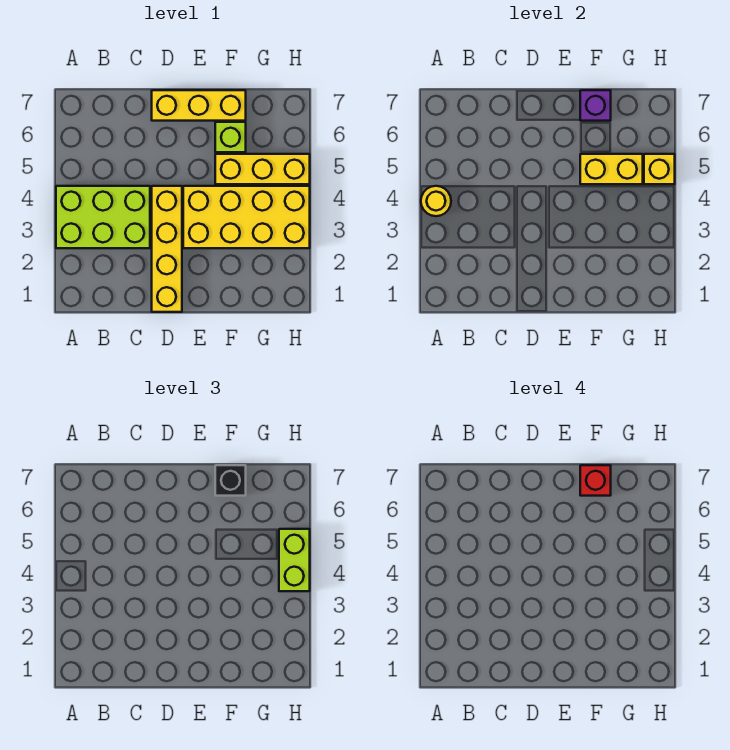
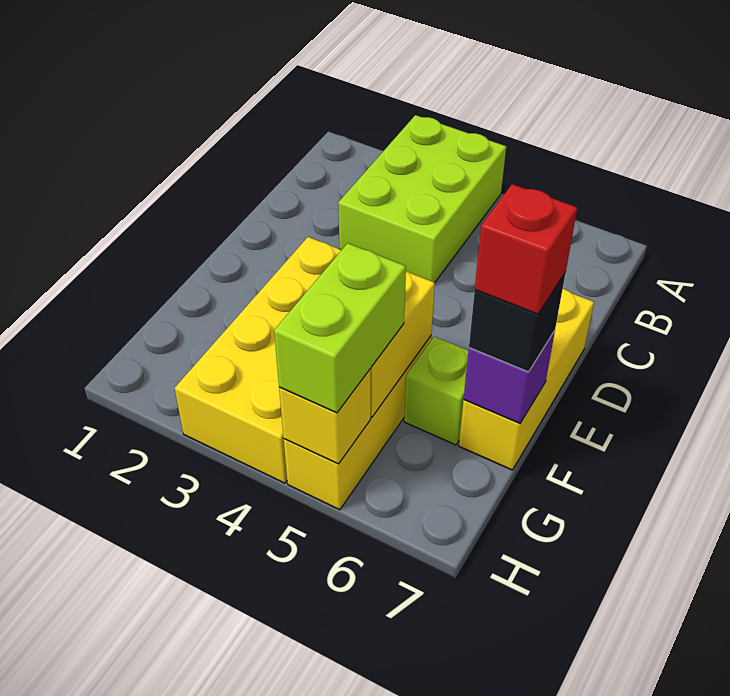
yellow round brick A4 level 2 -> none
yellow brick D1:D4 level 1 -> none
lime brick H4:H5 level 3 -> lime brick G5:H5 level 3

